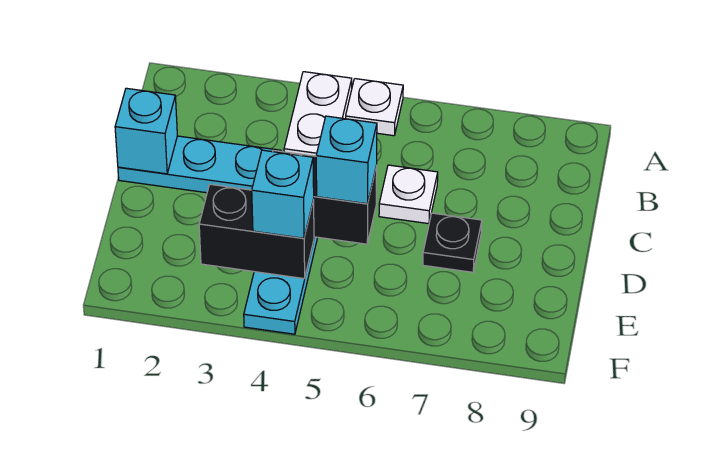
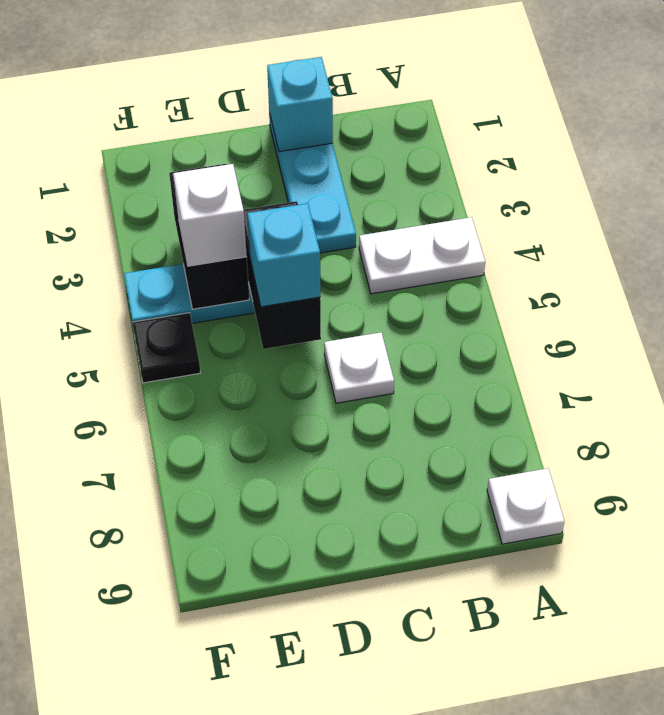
white plate A5 level 1 -> white plate A9 level 1
black plate D7 level 1 -> black plate F5 level 1
cyan brick E4 level 3 -> white brick E4 level 3

